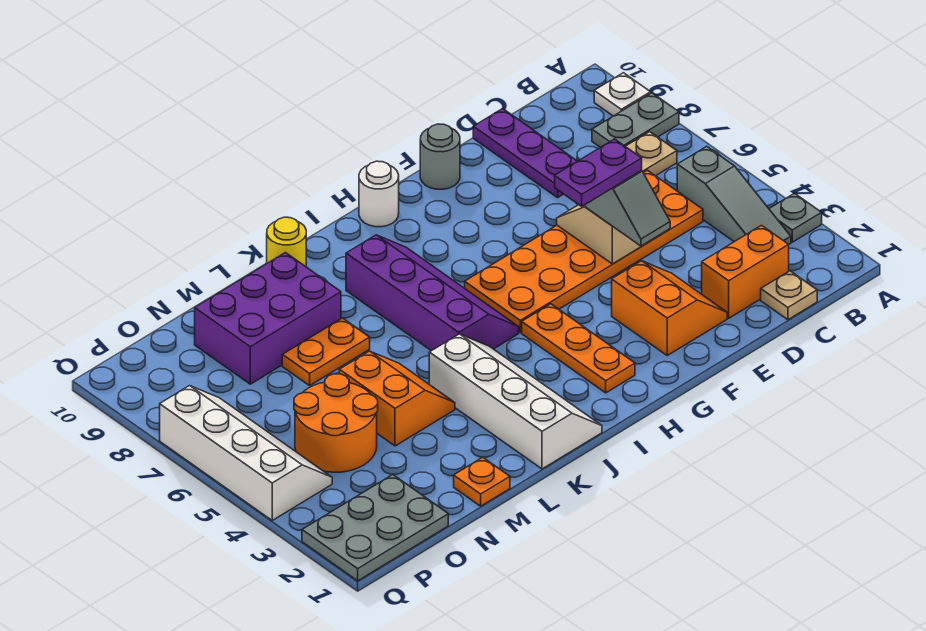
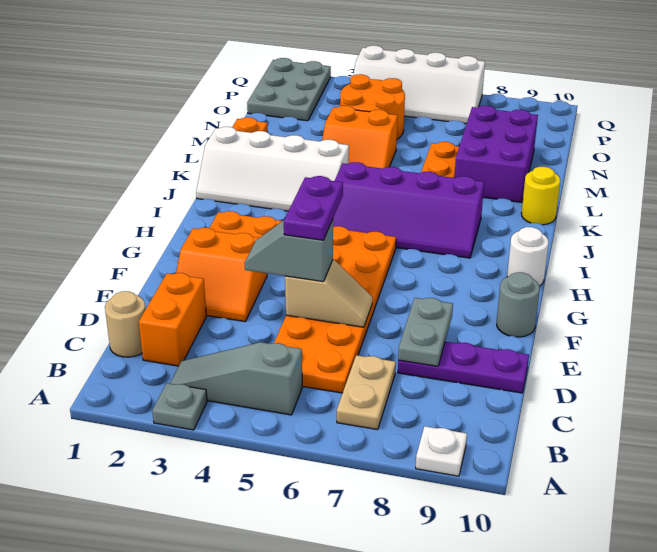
grey plate A8:B8 level 1 -> grey plate D8:E8 level 2
tan plate C1 level 1 -> tan round brick C1 level 1

